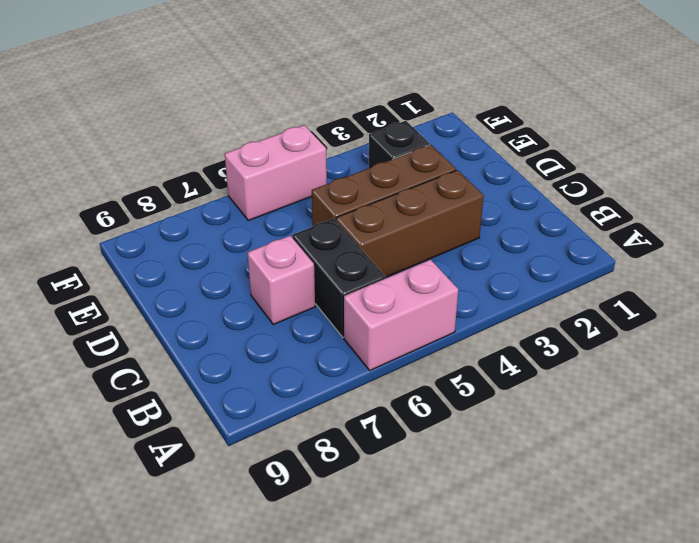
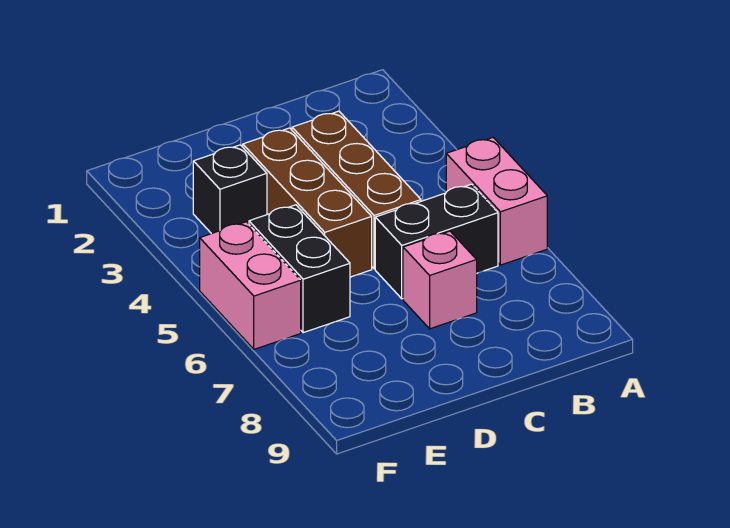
none -> black brick E5:E6 level 1

